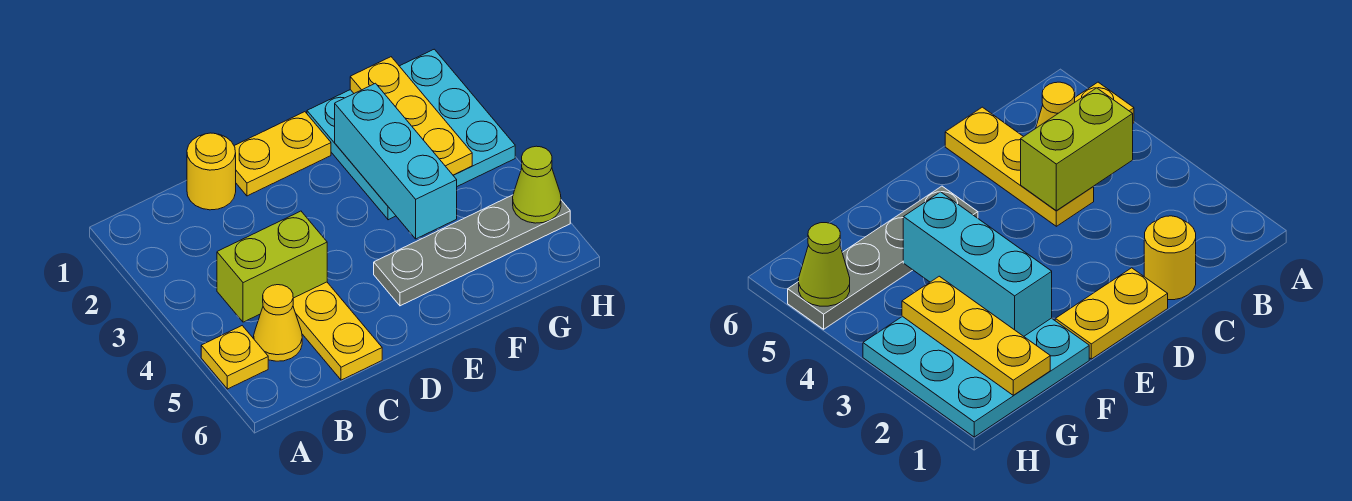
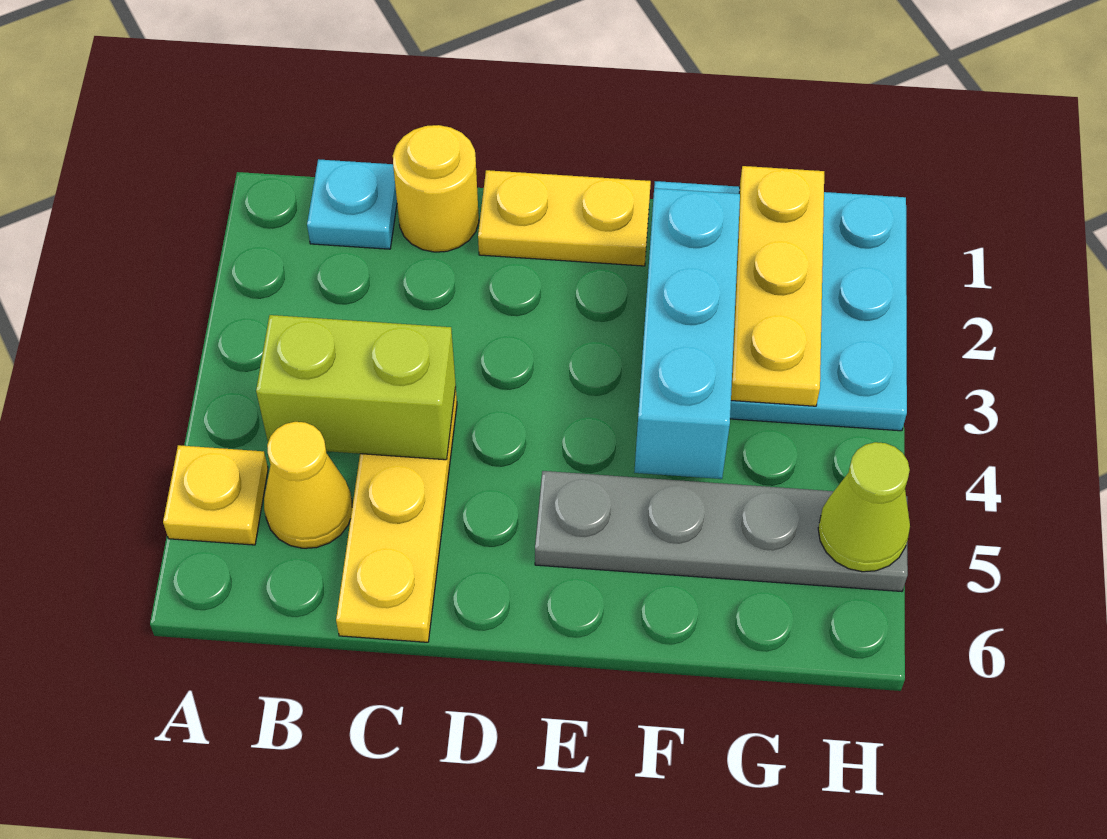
none -> cyan plate B1 level 1

